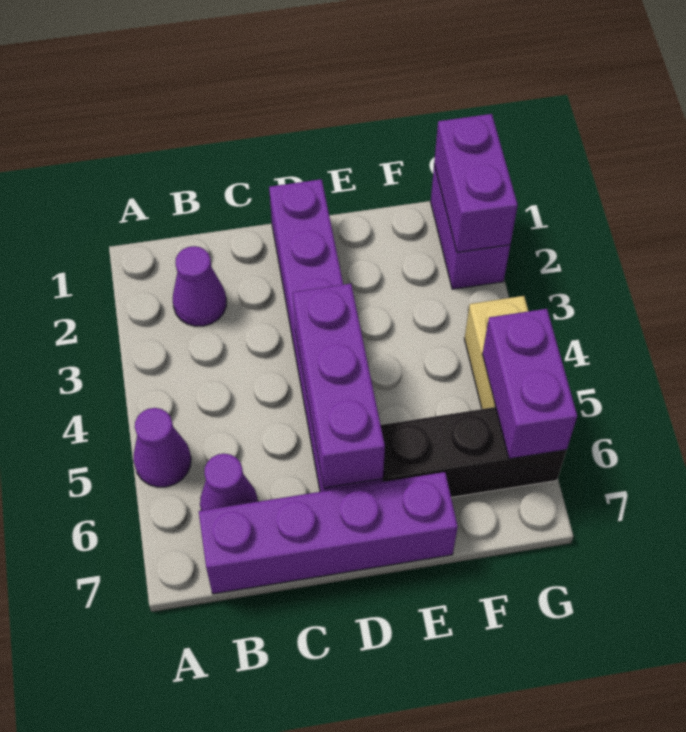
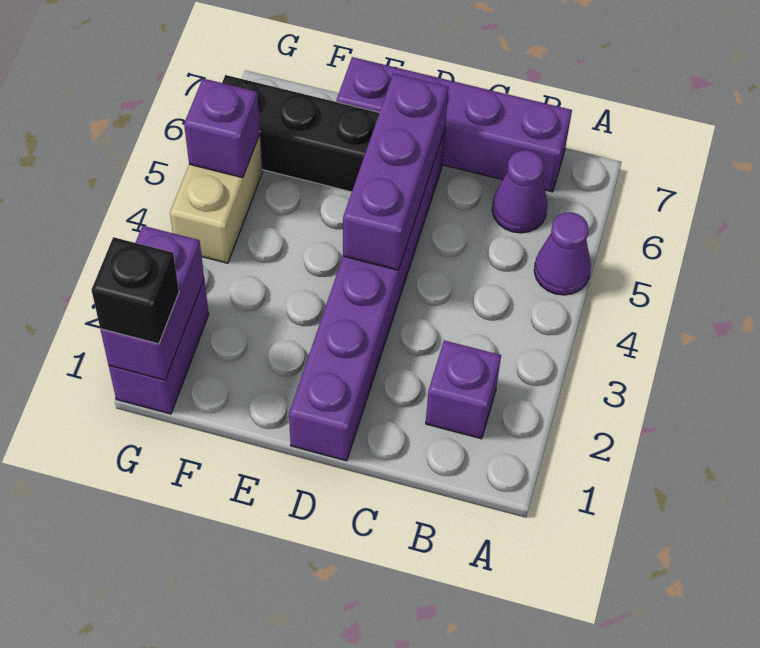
purple cone B2 level 1 -> purple brick B2 level 1
none -> black brick G1 level 3
purple brick G5:G6 level 2 -> purple brick G5 level 2

